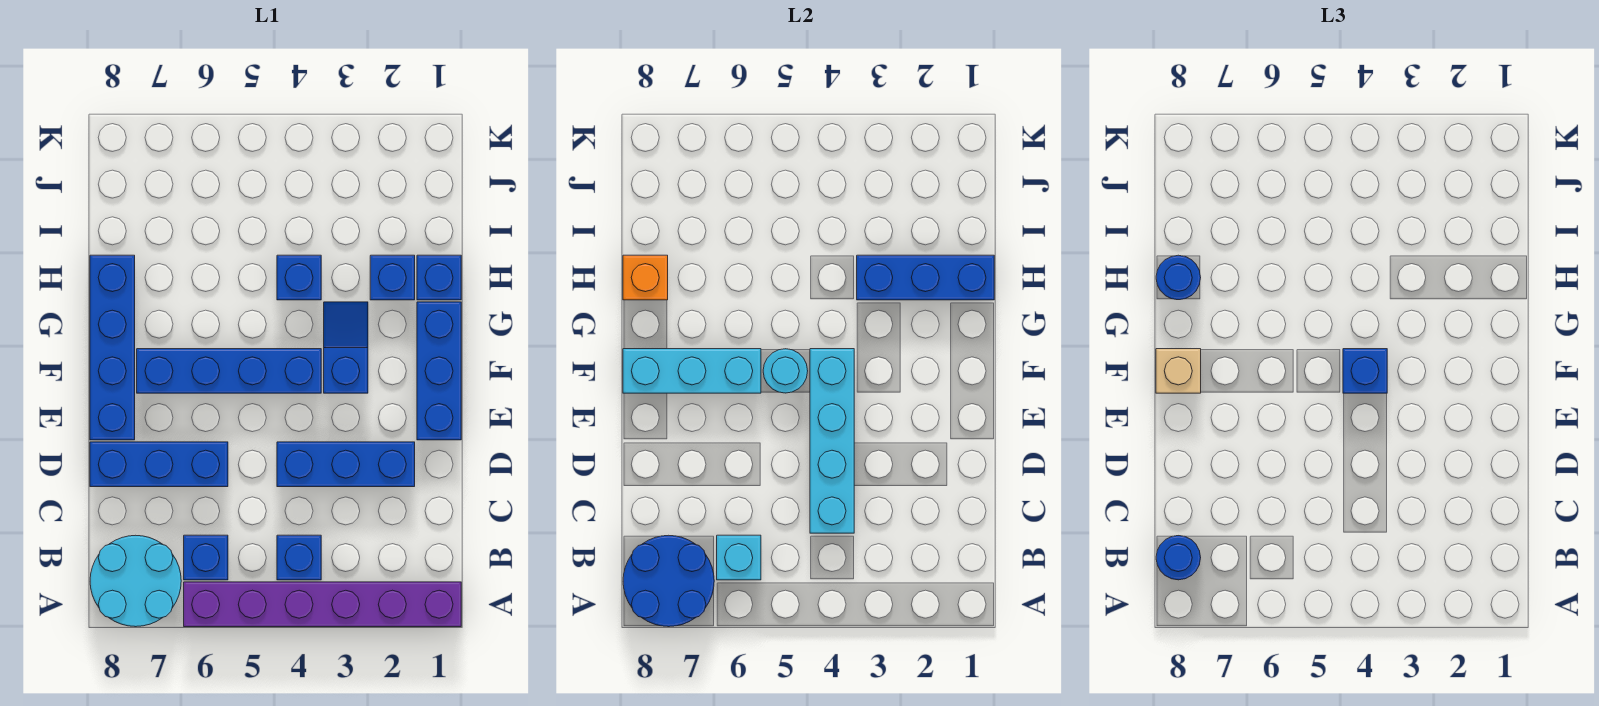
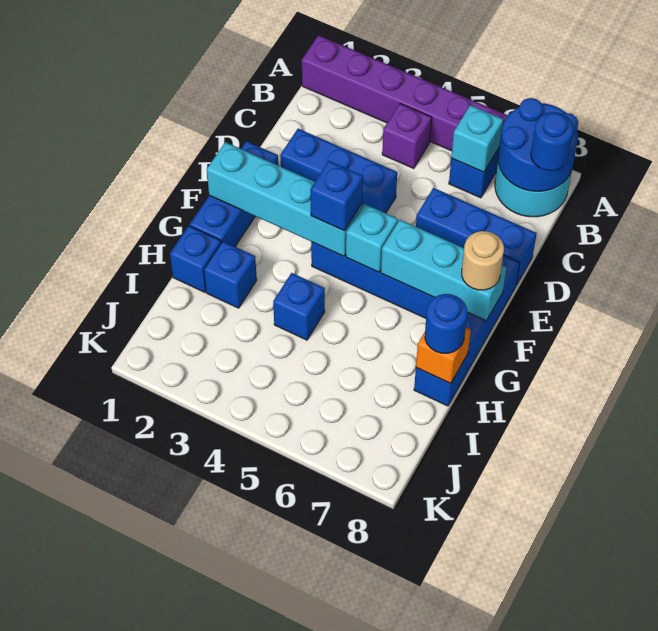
blue brick B4 level 1 -> purple brick B4 level 1
cyan brick C4:F4 level 2 -> cyan brick F1:F4 level 2
blue slope F3:G3 level 1 top F -> none
cyan round brick F5 level 2 -> cyan brick F5 level 2
tan brick F8 level 3 -> tan round brick F8 level 3
blue brick H1:H3 level 2 -> none

